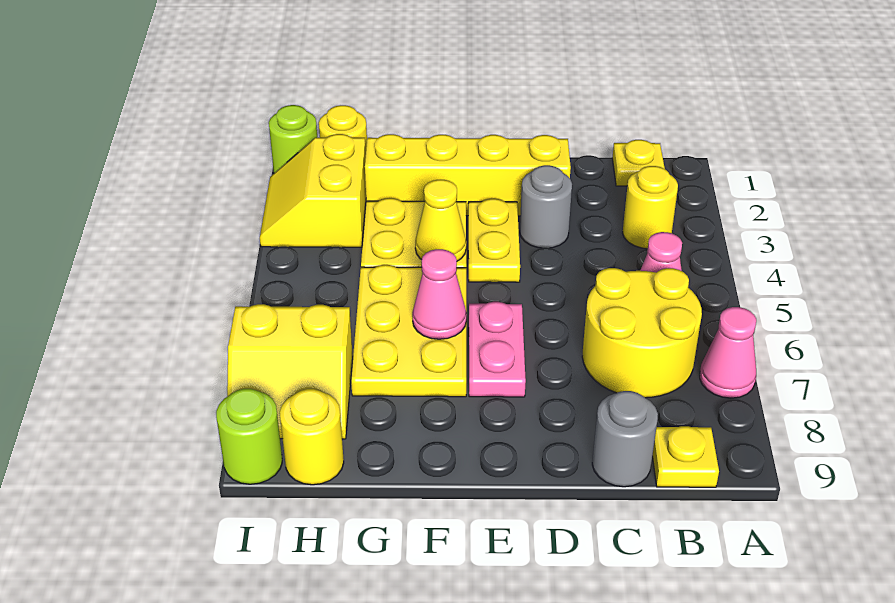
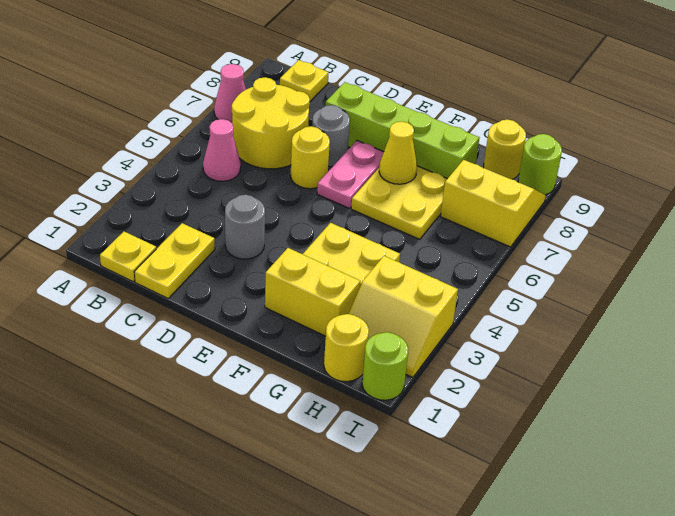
yellow round brick B3 level 1 -> yellow round brick D6 level 1
grey round brick C9 level 1 -> grey round brick D7 level 1
yellow brick D2:G2 level 1 -> yellow brick F2:G2 level 1
none -> lime brick D8:G8 level 1
yellow plate E3:E4 level 1 -> yellow plate C1:C2 level 1
yellow cone F4 level 2 -> yellow cone F7 level 2
yellow plate F5:G7 level 1 -> yellow plate F6:G7 level 1
pink cone F6 level 2 -> none
yellow slope H2:I3 level 1 top H -> yellow slope H2:I3 level 1 top 3

